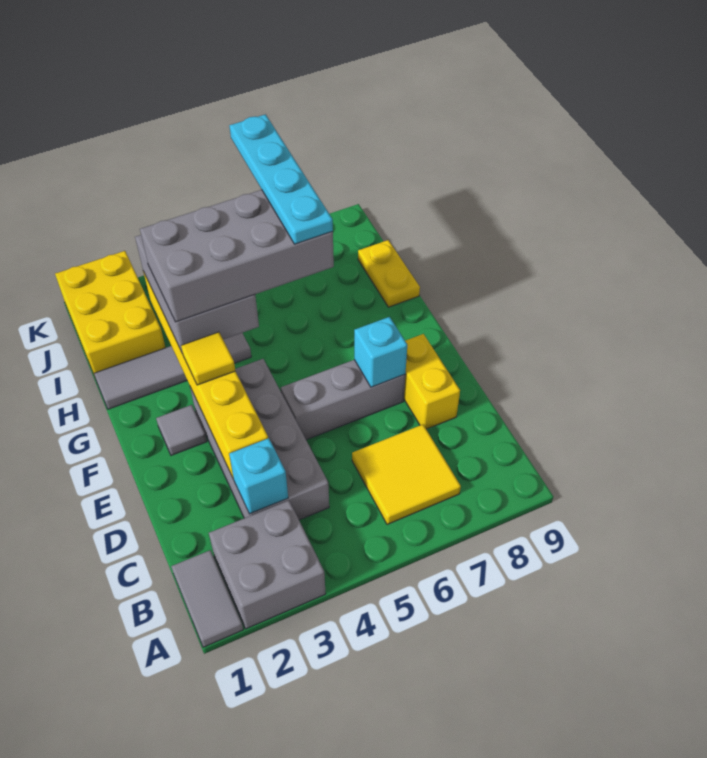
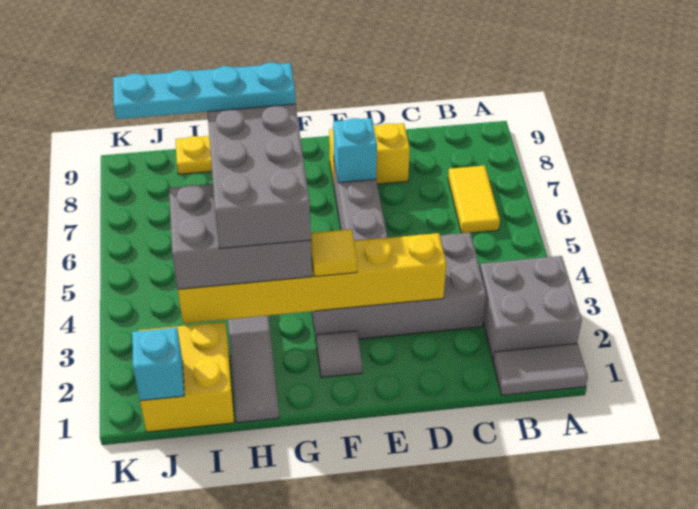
yellow tile B6:C7 level 1 -> yellow tile B6:B7 level 1
cyan brick C3 level 2 -> cyan brick J1 level 2
yellow brick I1:K2 level 1 -> yellow brick I1:J2 level 1

